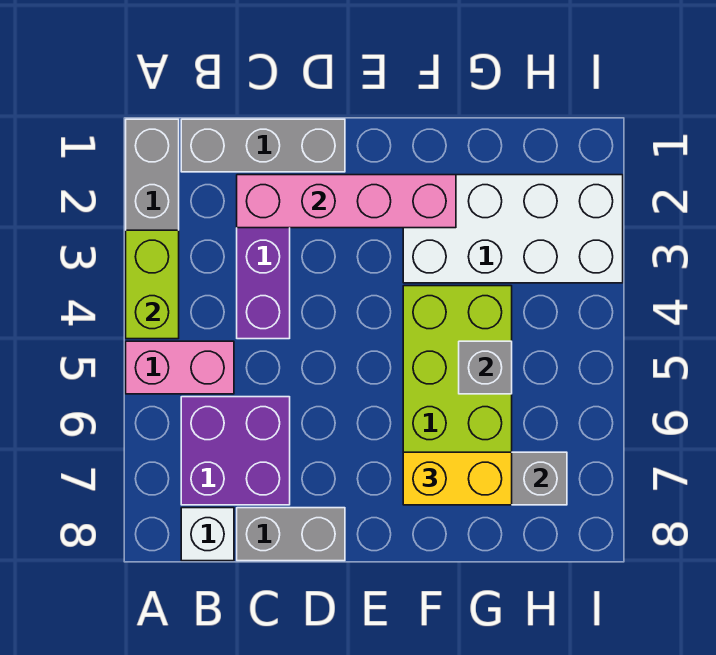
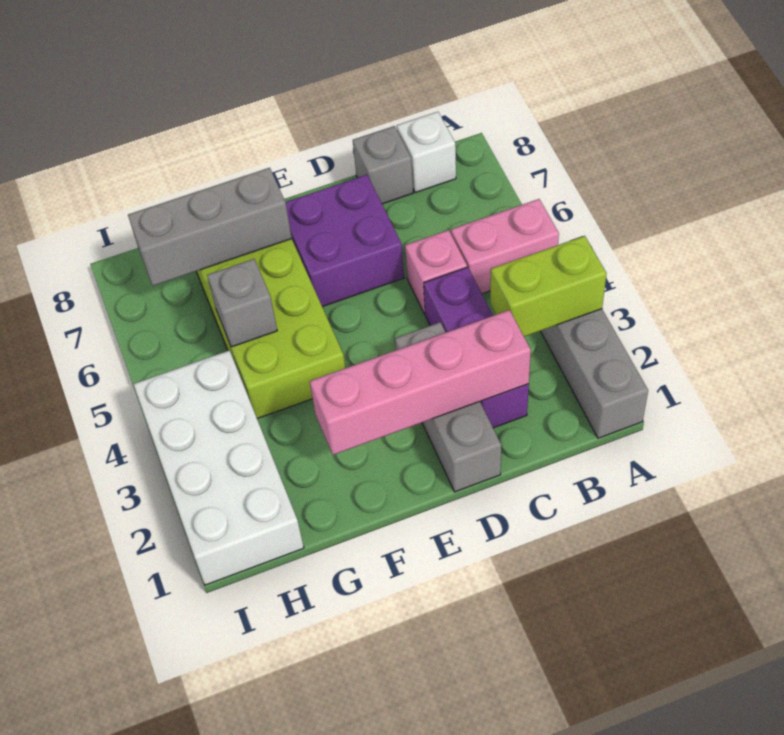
lime brick A3:A4 level 2 -> lime brick A3:B3 level 2
grey brick B1:D1 level 1 -> grey brick D1:D3 level 1
purple brick B6:C7 level 1 -> purple brick D6:E7 level 1
none -> pink brick C5 level 1
grey brick C8:D8 level 1 -> grey brick C8 level 1
white brick F2:I3 level 1 -> white brick H1:I4 level 1
yellow brick F7:G7 level 3 -> none

